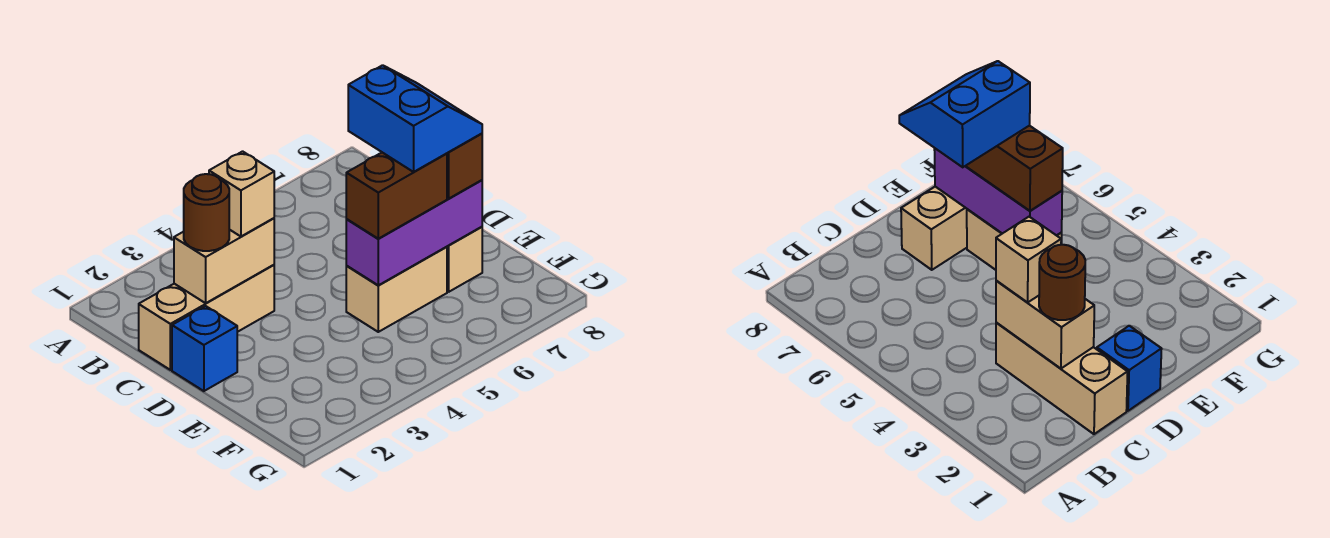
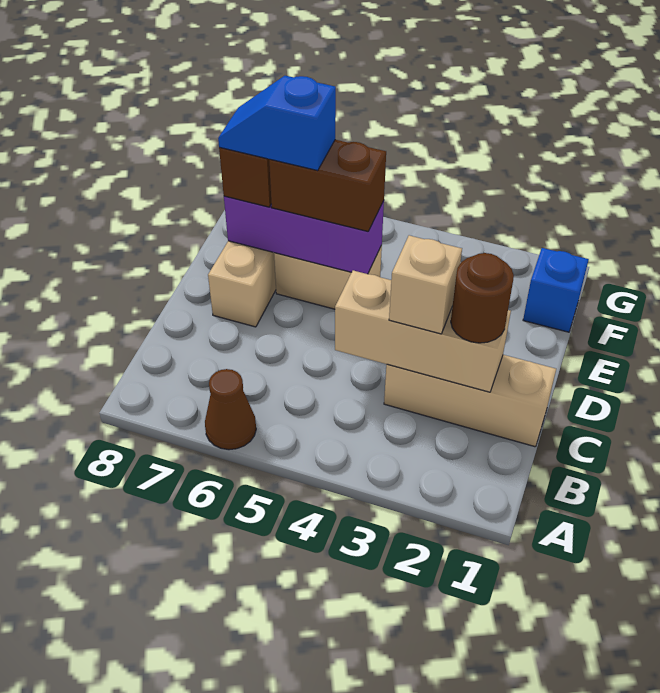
none -> brown cone A6 level 1
tan brick C2:C3 level 2 -> tan brick C2:C4 level 2
blue brick D1 level 1 -> blue brick F1 level 1
blue slope D6:E7 level 4 top 6 -> blue slope E6:E7 level 4 top 6

